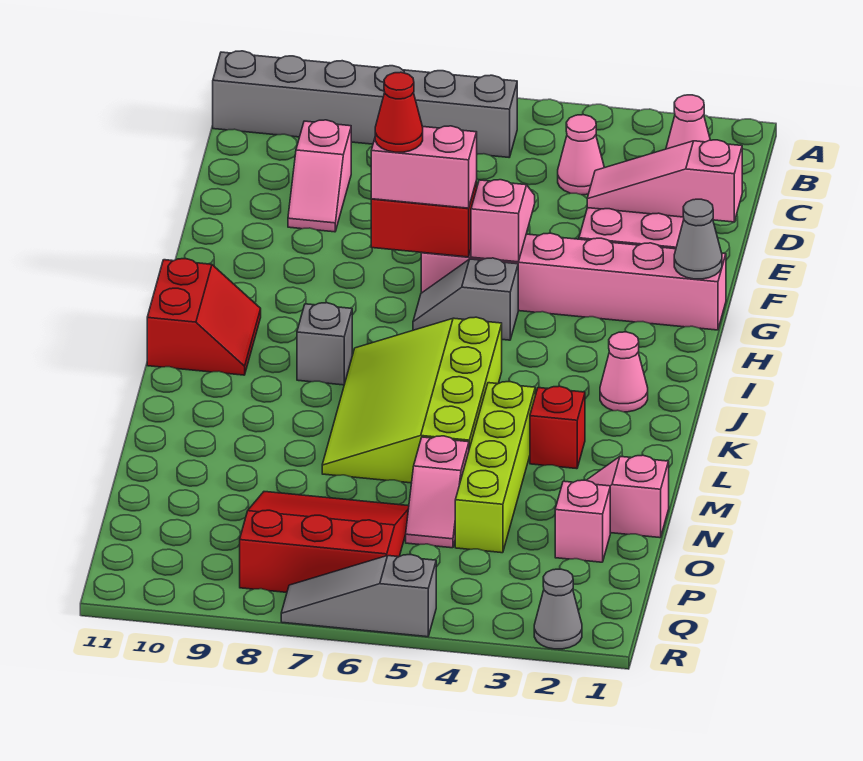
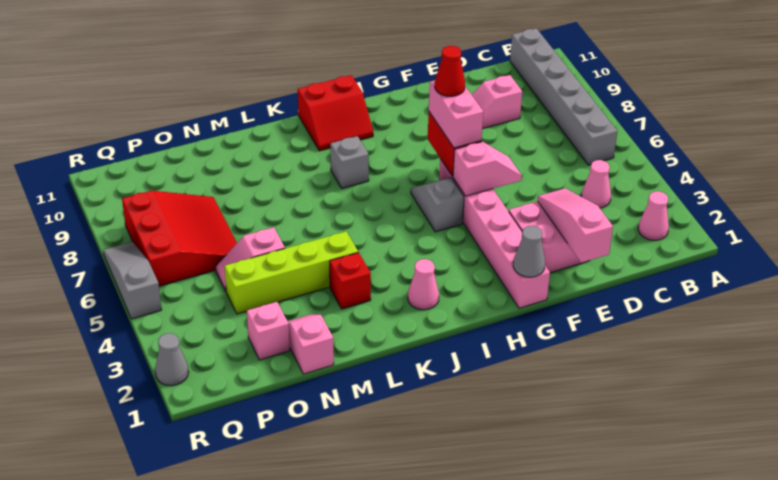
lime slope J5:M7 level 1 top 5 -> none

